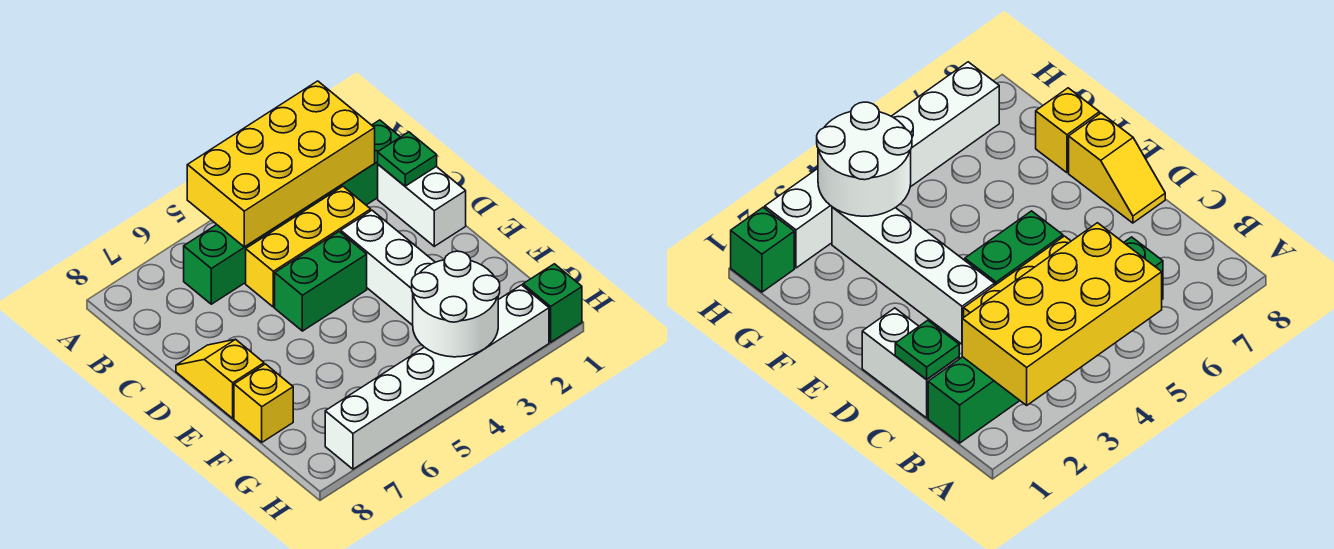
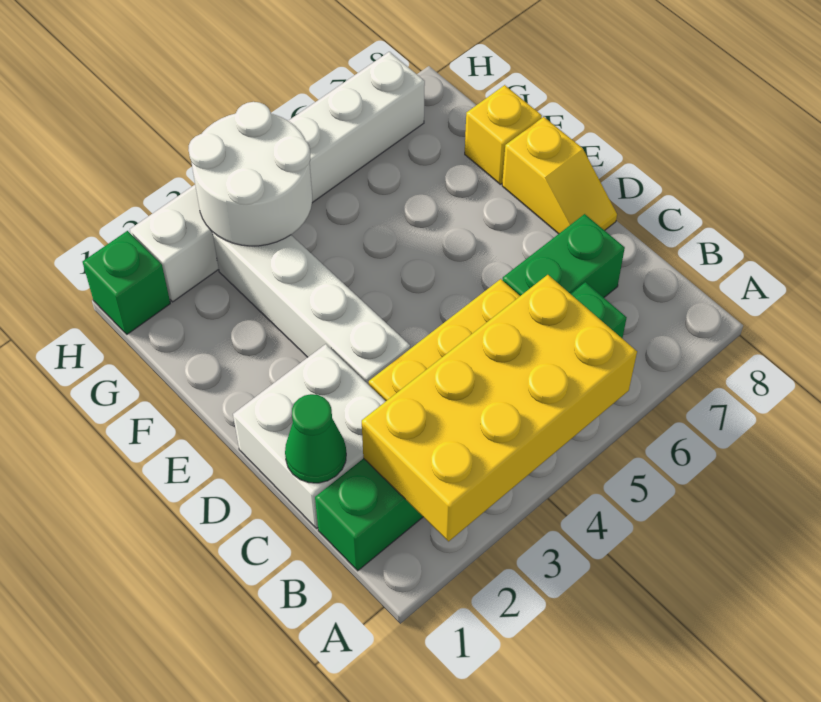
white brick C1:D1 level 1 -> white brick C1:D2 level 1
green plate C1 level 2 -> green cone C1 level 2
green brick D4:D5 level 1 -> green brick C6:C7 level 1

